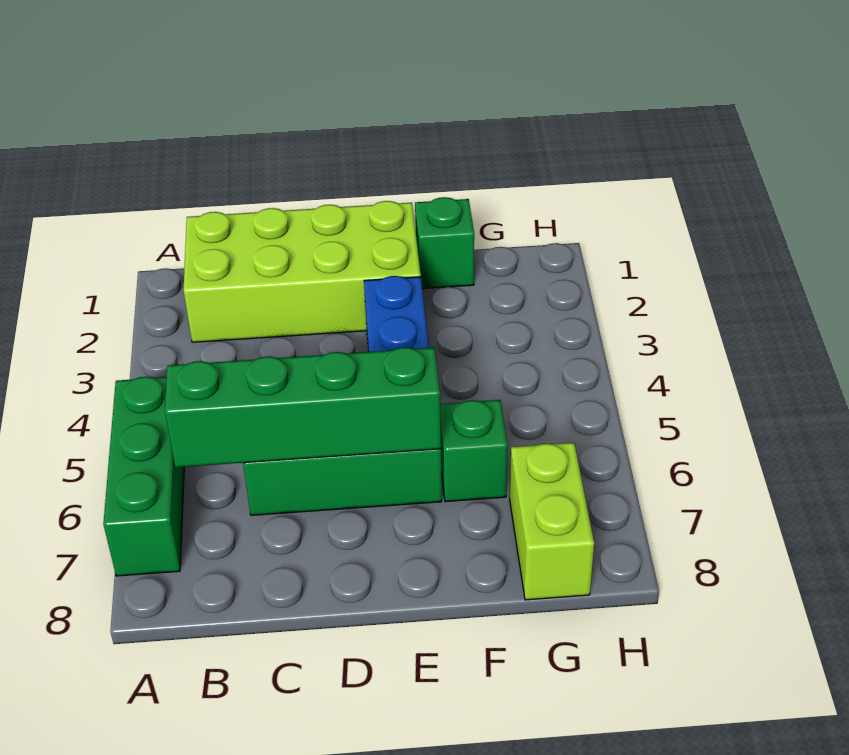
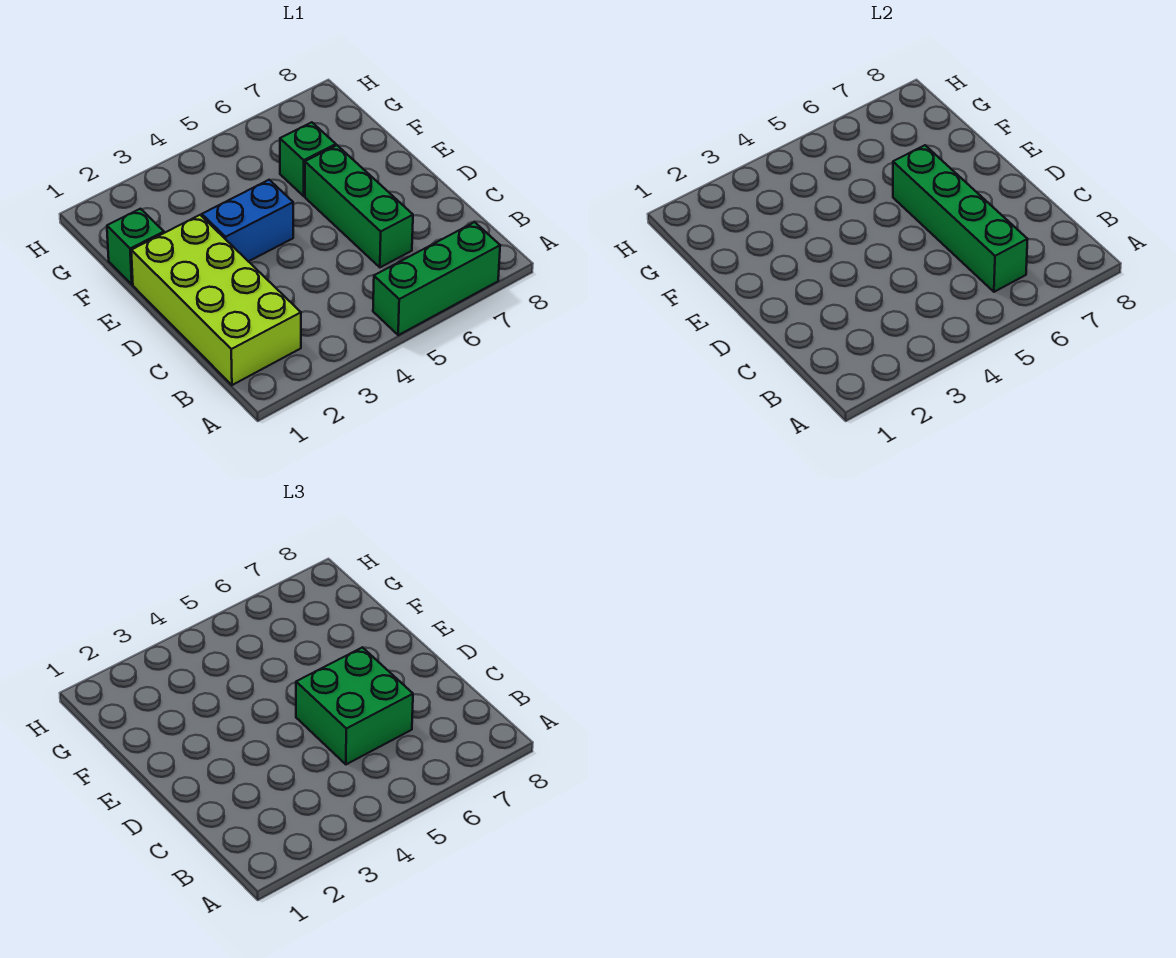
none -> green brick C5:D6 level 3
lime brick G7:G8 level 1 -> none

